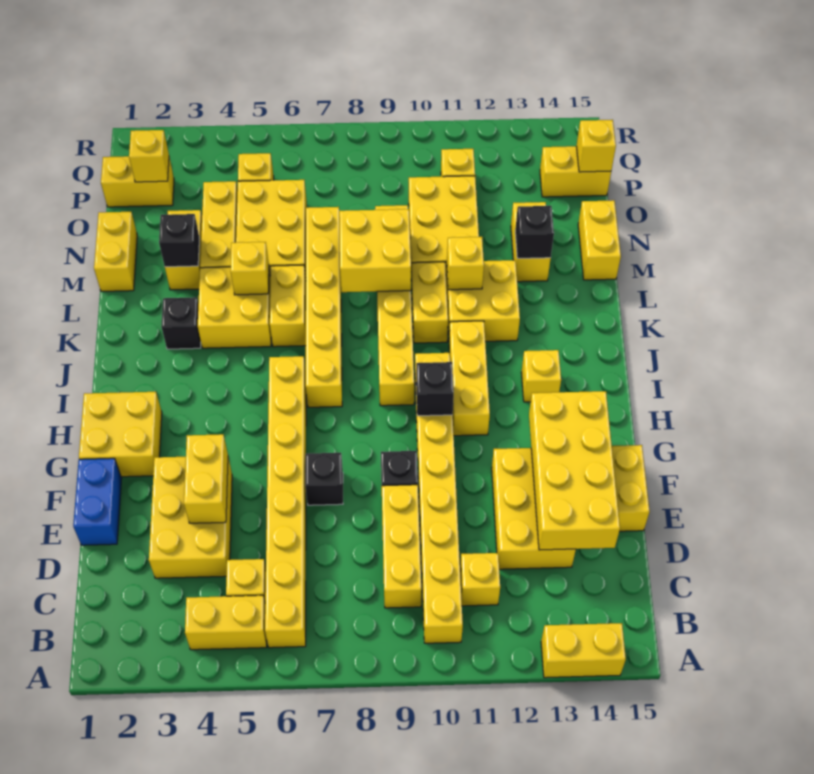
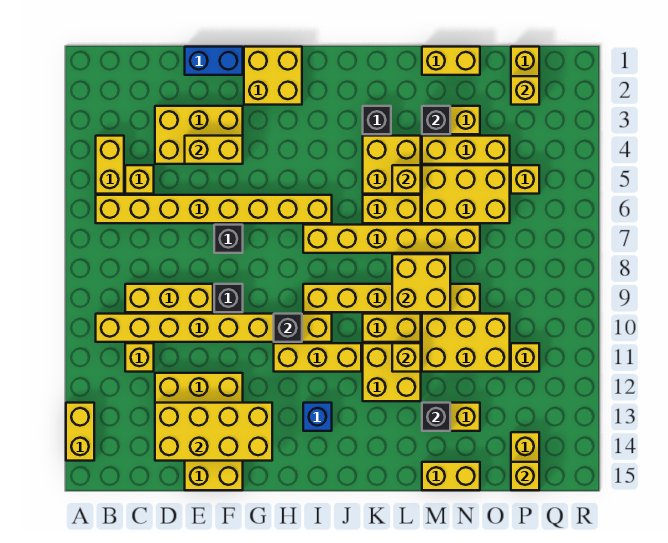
yellow brick I13 level 1 -> blue brick I13 level 1

